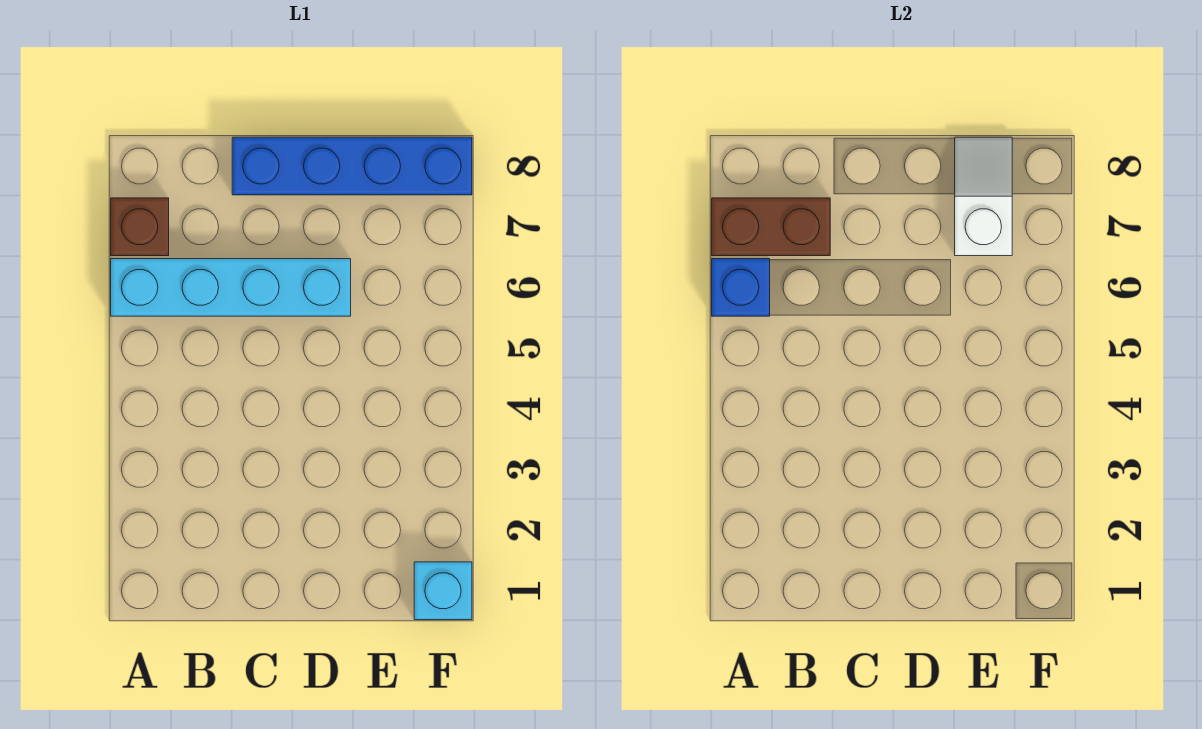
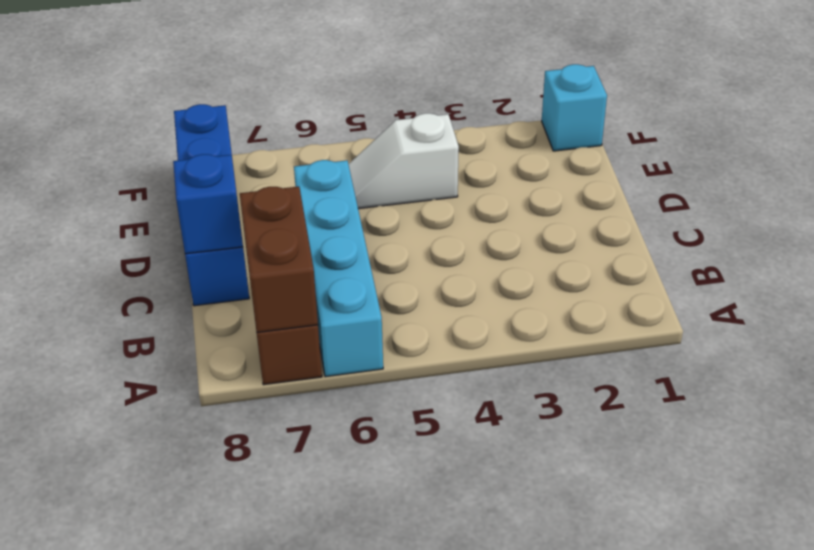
blue brick A6 level 2 -> blue brick C8 level 2
white slope E7:E8 level 2 top 7 -> white slope E4:E5 level 1 top 4

